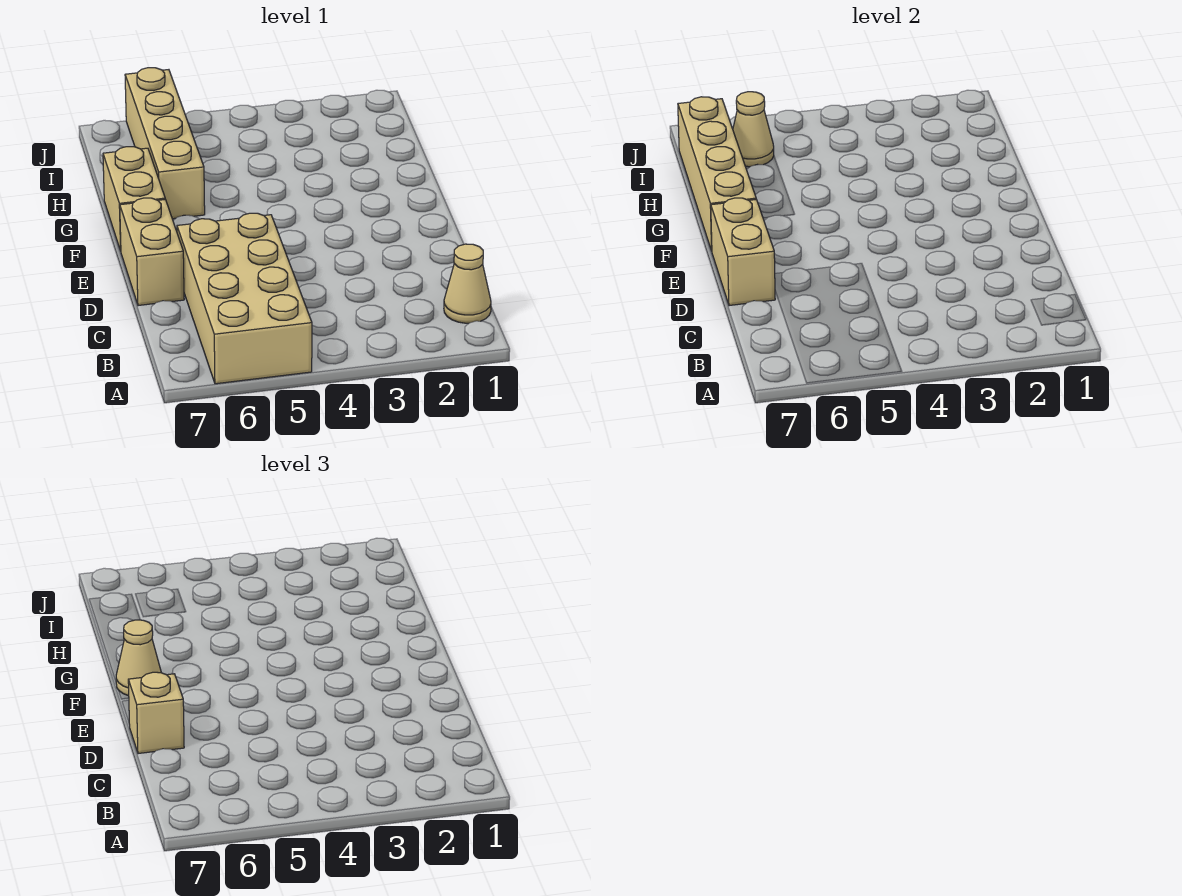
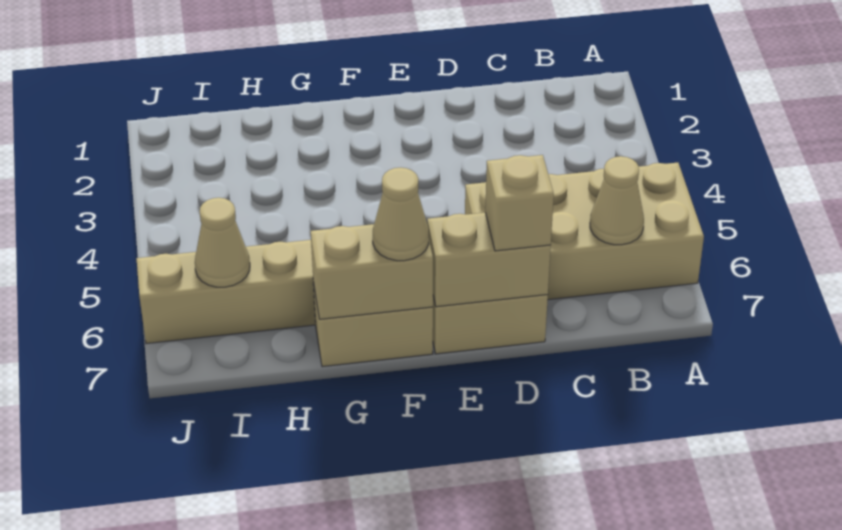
tan cone B1 level 1 -> tan cone B6 level 2
tan brick F7:I7 level 2 -> tan brick F7:G7 level 2

